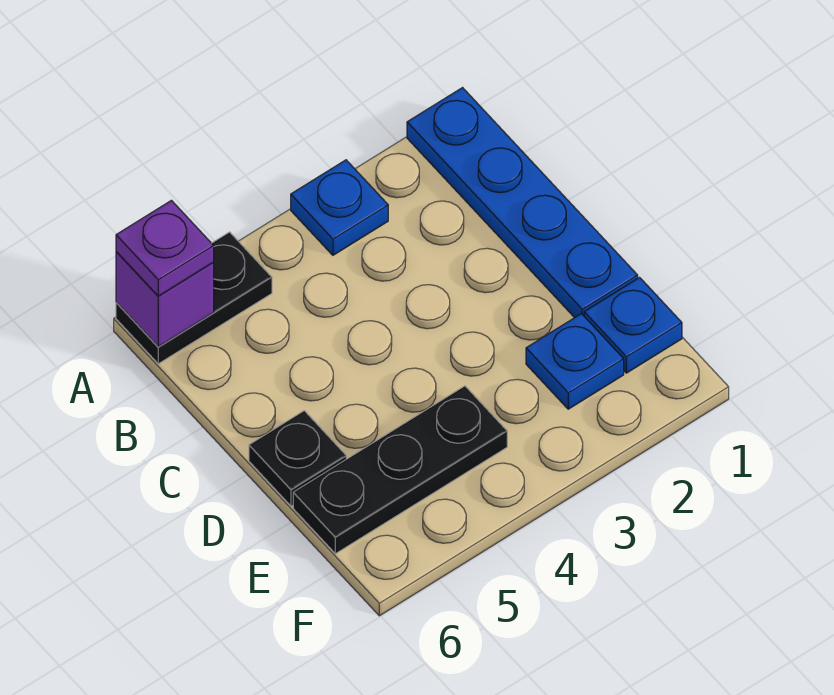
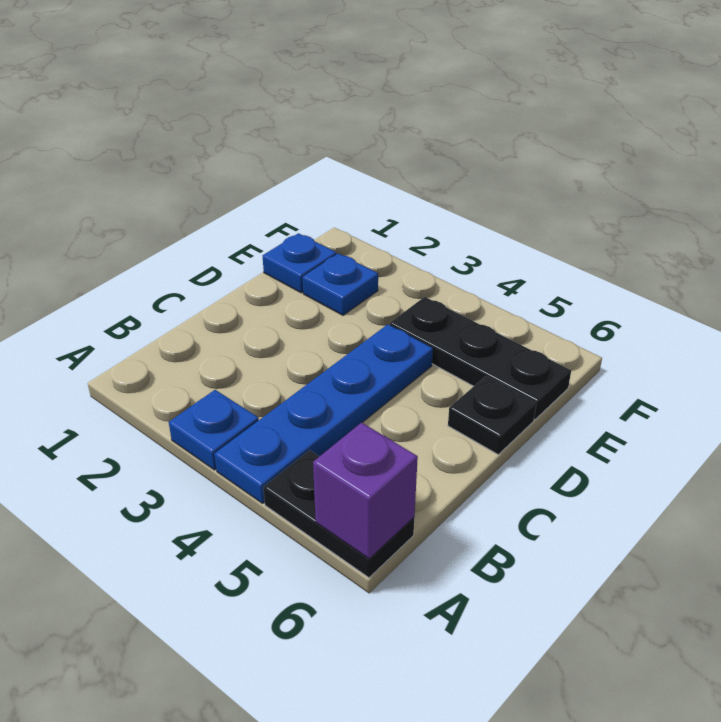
blue plate A1:D1 level 1 -> blue plate A4:D4 level 1
purple plate A6 level 3 -> none

